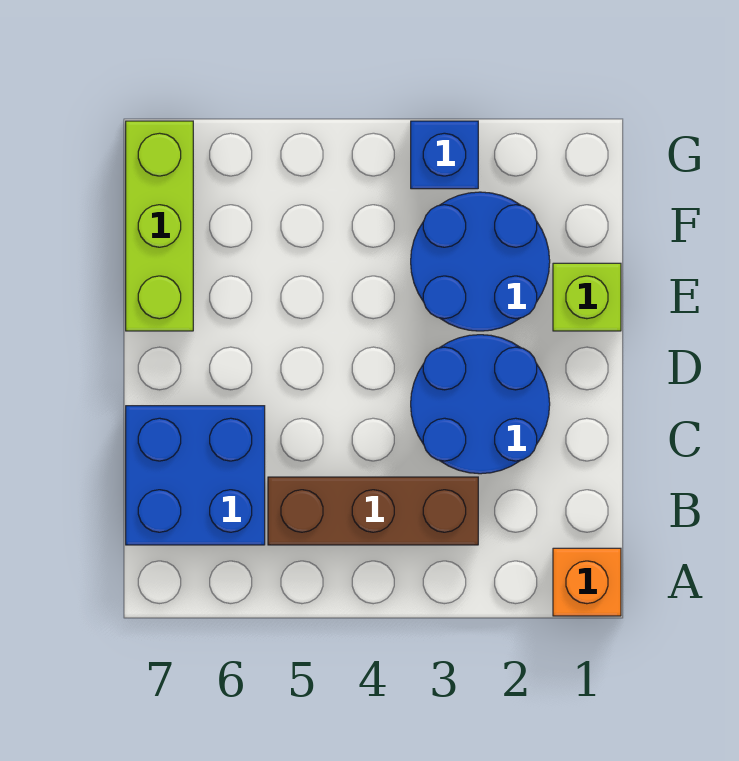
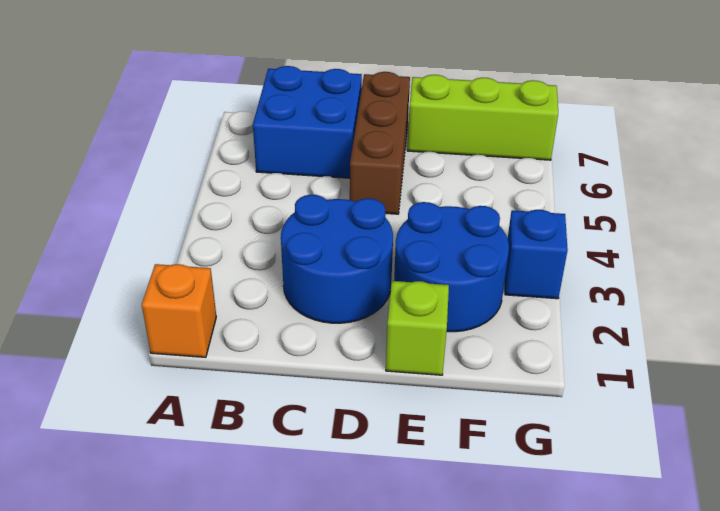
brown brick B3:B5 level 1 -> brown brick D5:D7 level 1

